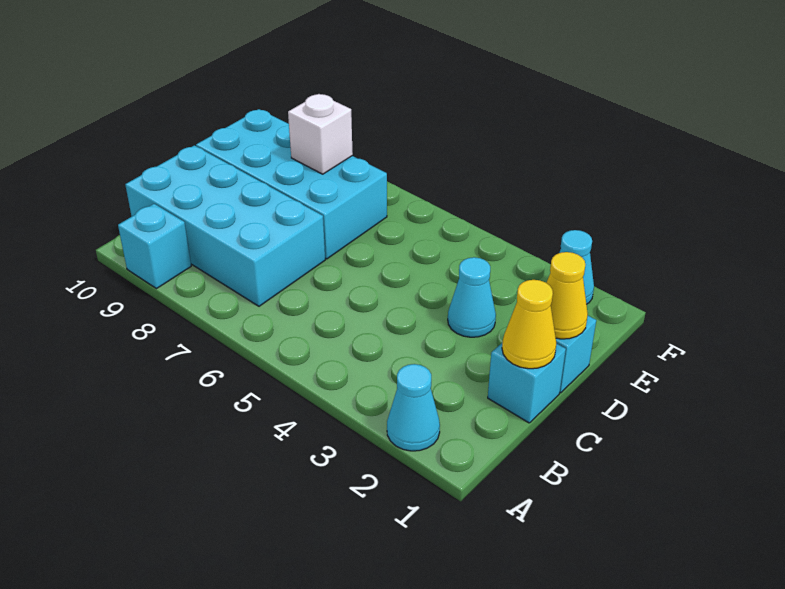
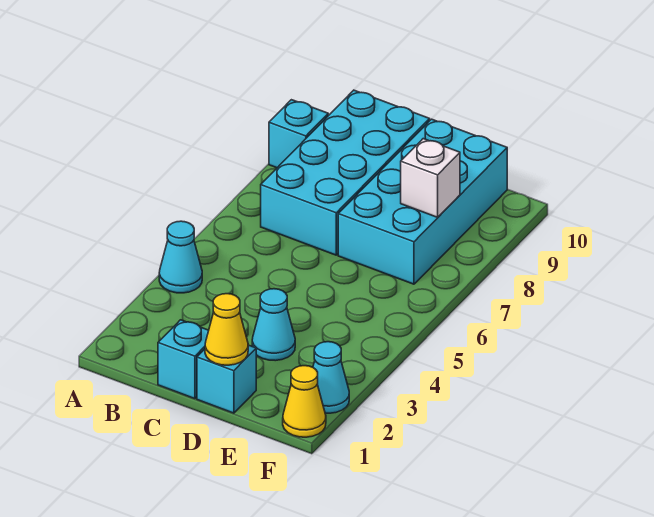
cyan cone A2 level 1 -> cyan cone A4 level 1
yellow cone C1 level 2 -> yellow cone F1 level 1

